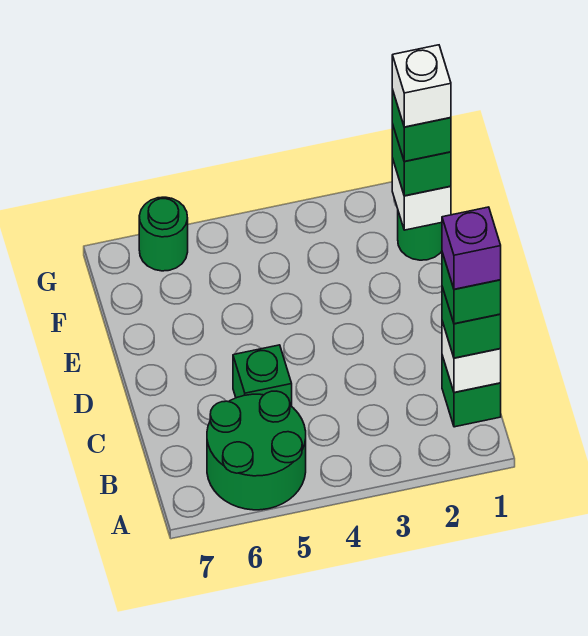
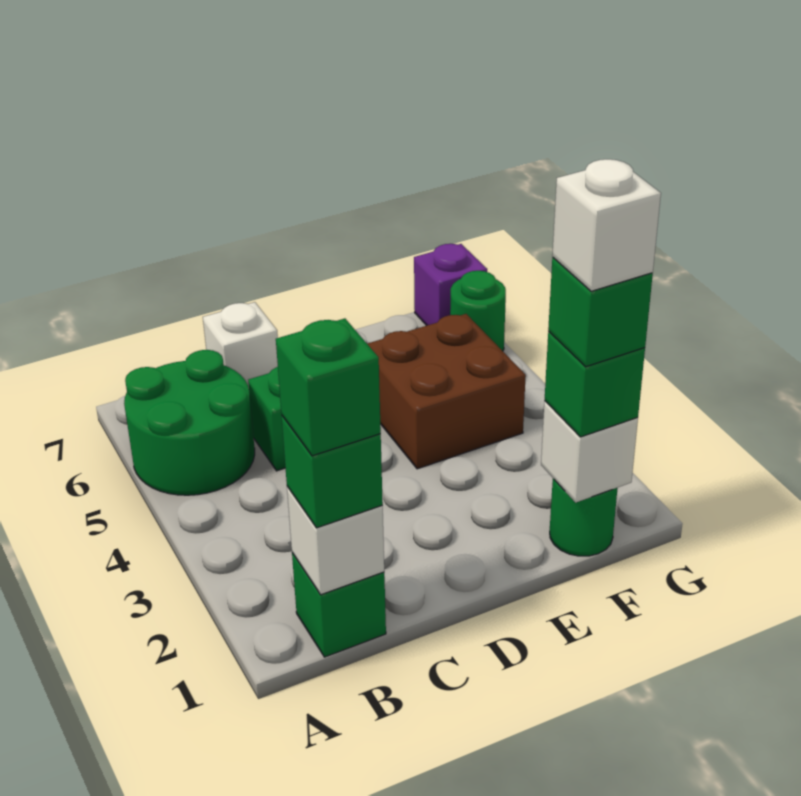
purple brick B1 level 5 -> purple brick G7 level 1
none -> white brick C7 level 1
none -> brown brick E4:F5 level 1

